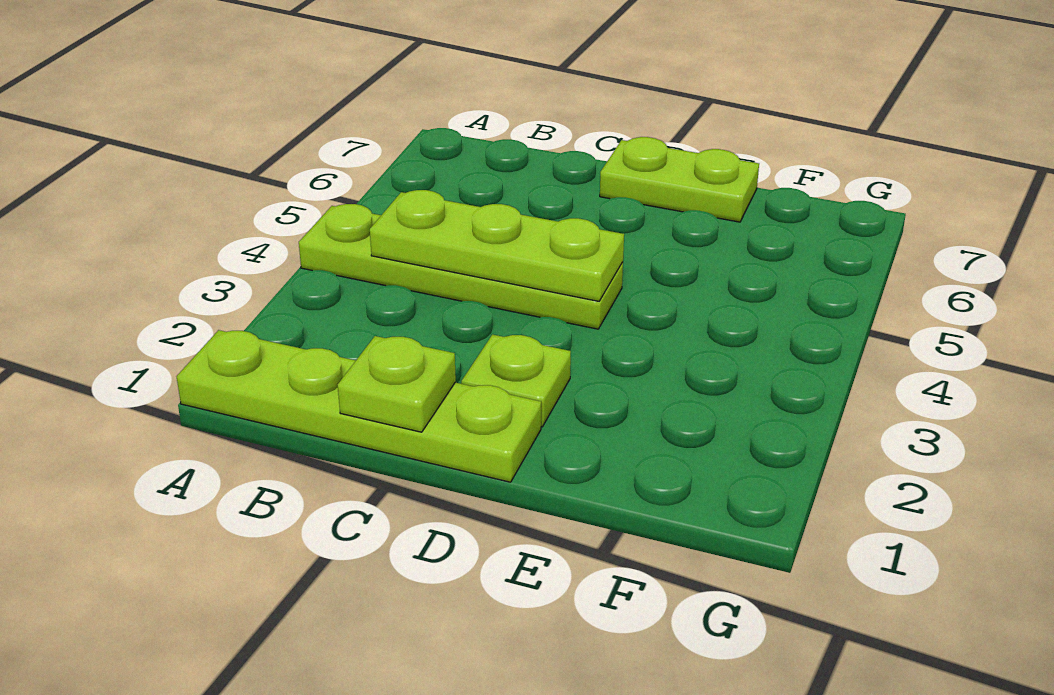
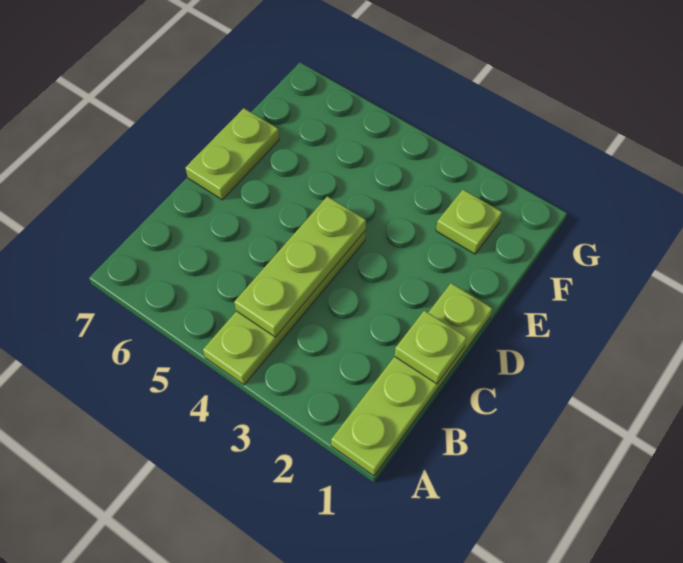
lime plate D2 level 1 -> lime plate F2 level 1

